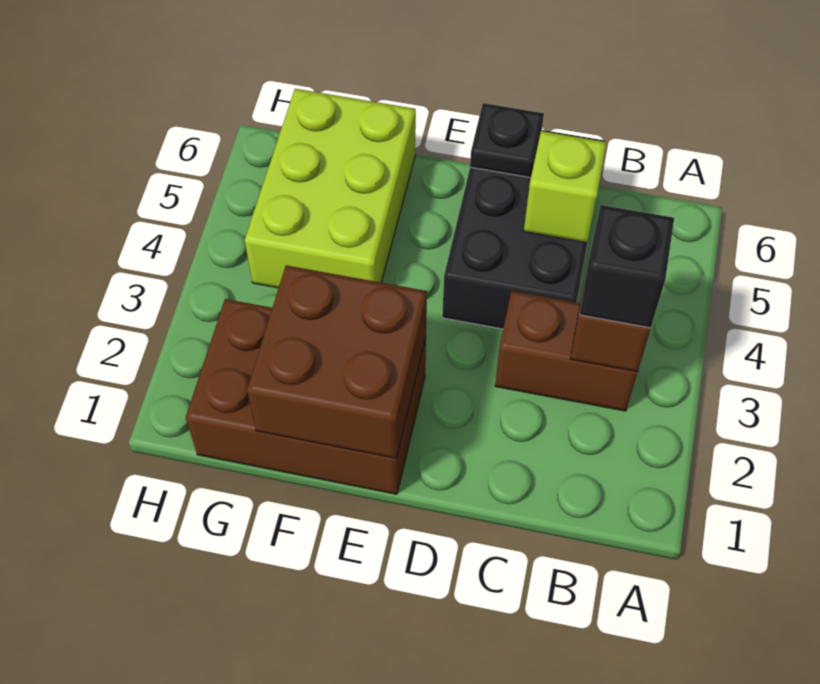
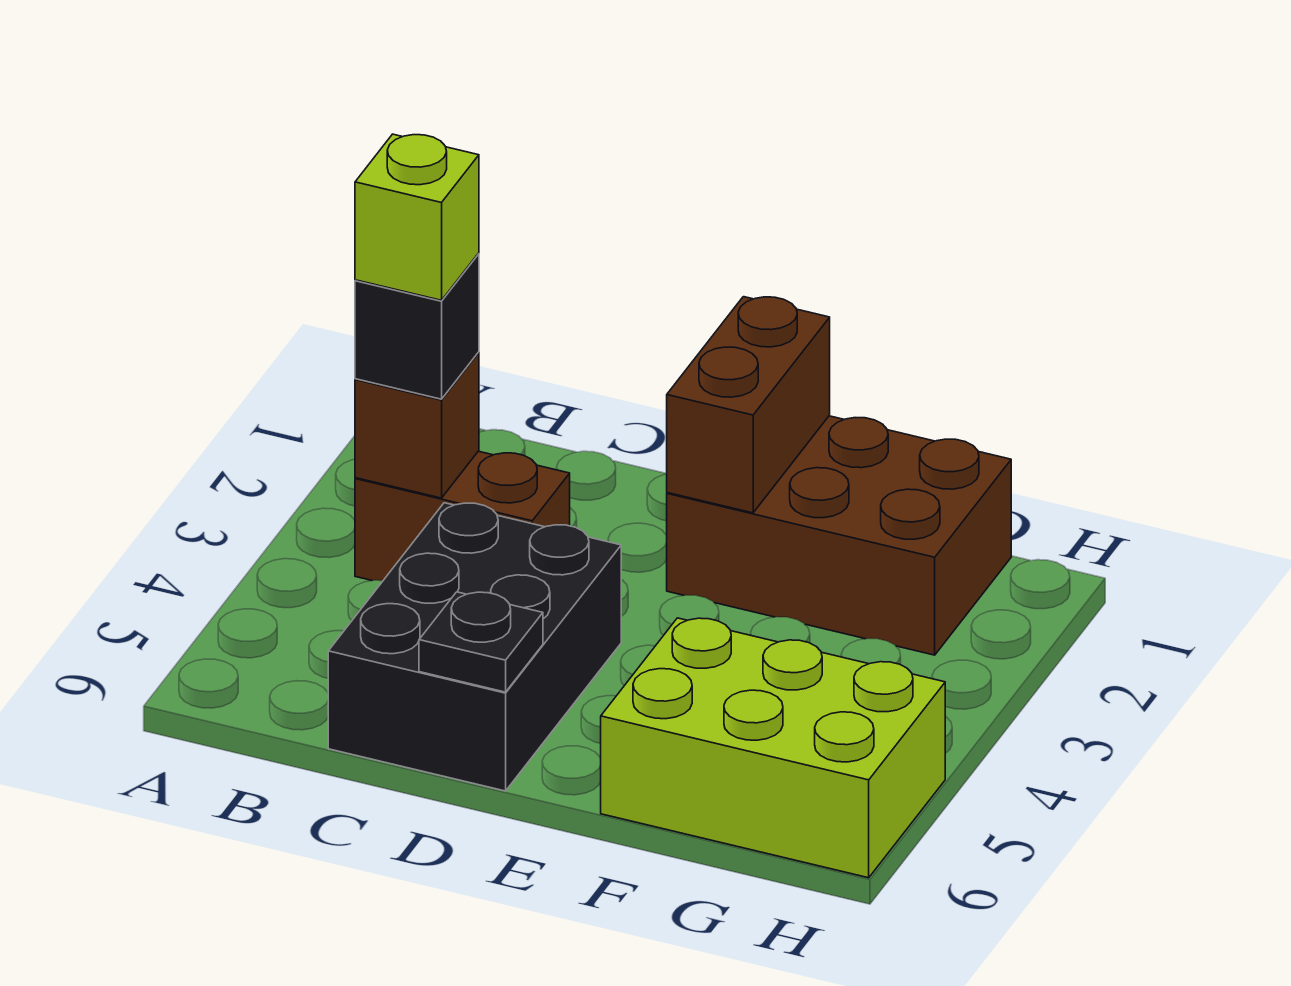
lime brick C5 level 2 -> lime brick B3 level 4
brown brick E1:F2 level 2 -> brown brick E1:E2 level 2
lime brick F4:G6 level 1 -> lime brick F5:H6 level 1

